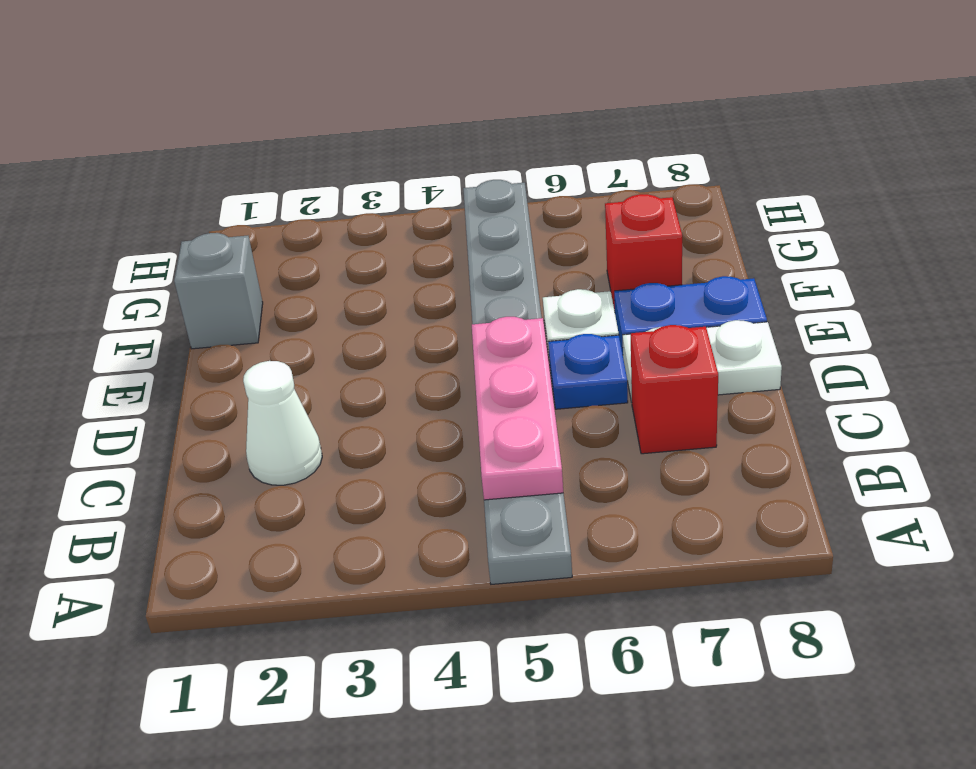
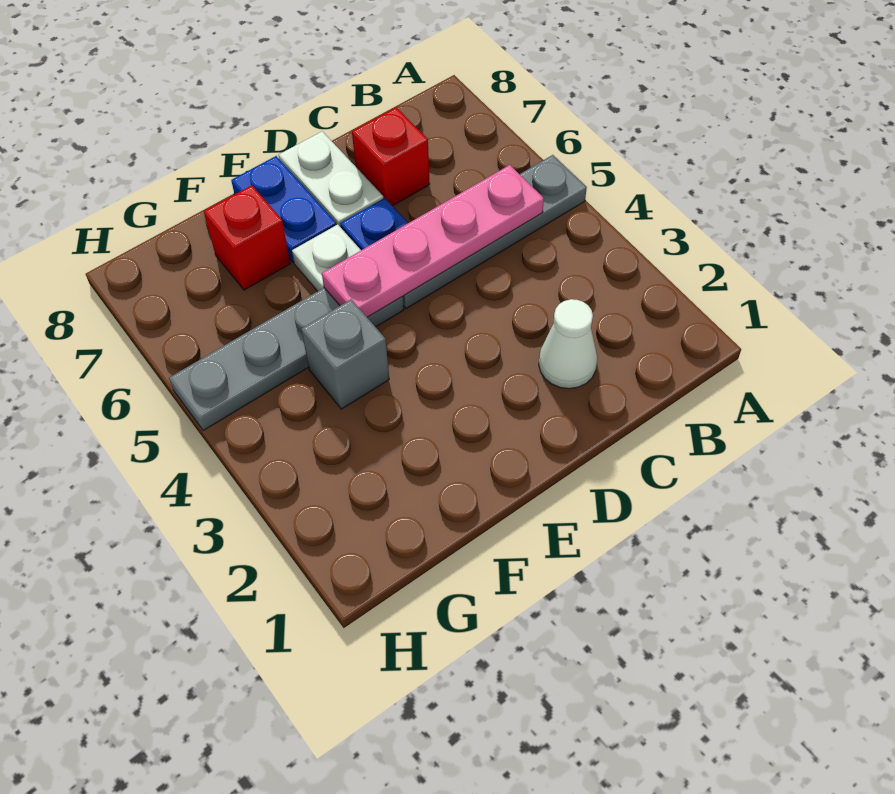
pink plate B5:D5 level 2 -> pink plate B5:E5 level 2
grey brick F1 level 1 -> grey brick F4 level 1

